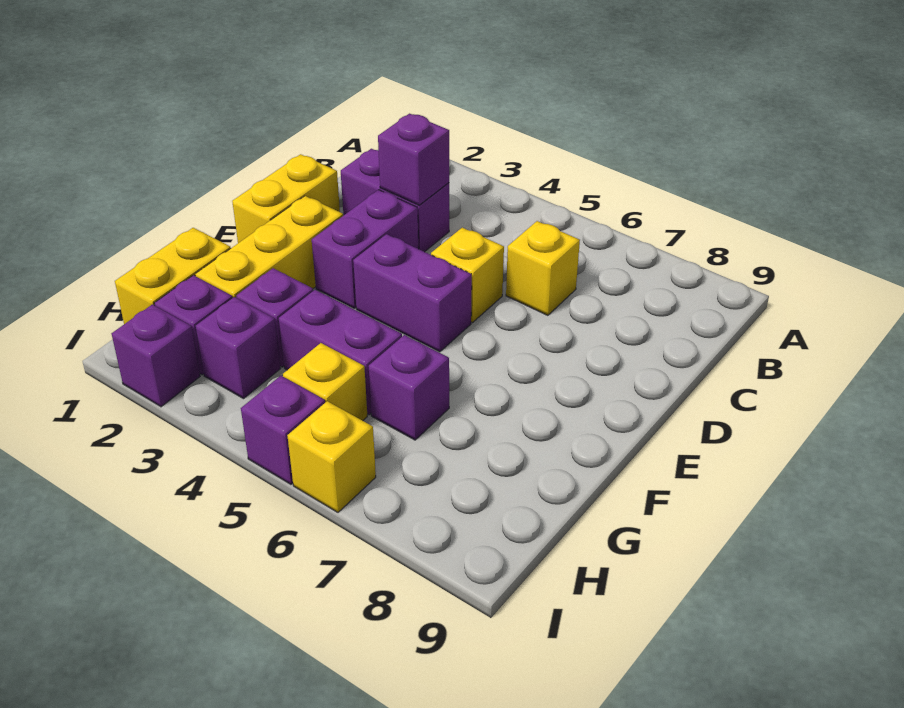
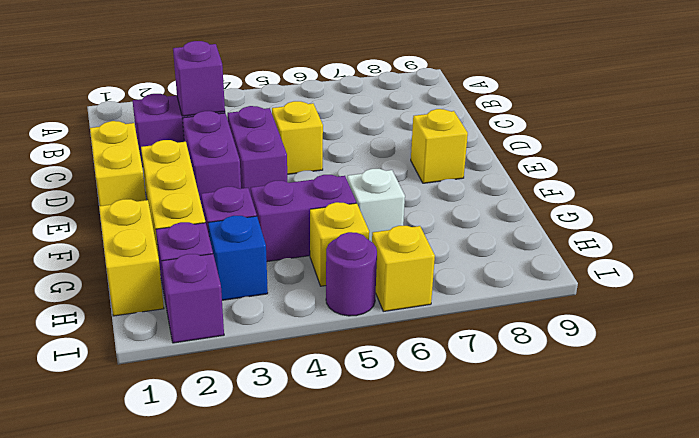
yellow brick C6 level 1 -> yellow brick E8 level 1
purple brick E4:E5 level 1 -> purple brick D4:E4 level 1
purple brick G6 level 1 -> white brick G6 level 1
purple brick H3 level 1 -> blue brick H3 level 1
purple brick I5 level 1 -> purple round brick I5 level 1

